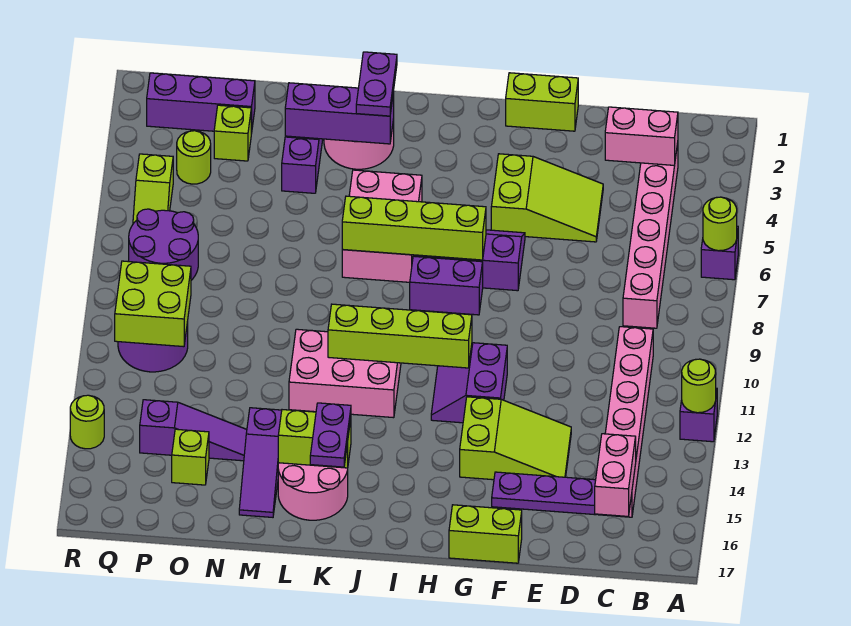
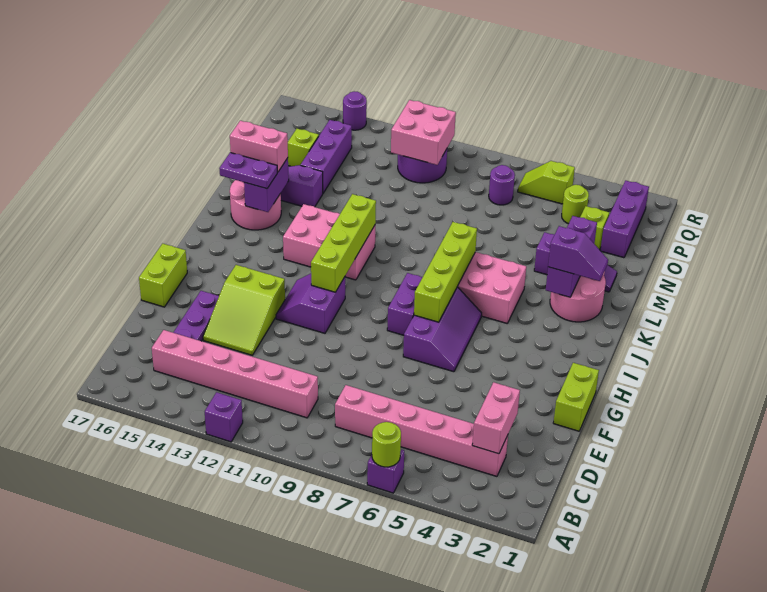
lime round brick A12 level 2 -> none
pink brick C15:C16 level 2 -> pink brick L15:L16 level 3
lime slope E4:G5 level 1 top G -> none
purple slope G11:H12 level 1 top G -> purple slope G11:H12 level 1 top 11
pink brick J11:L12 level 1 -> pink brick J11:K13 level 1
purple plate K2:K3 level 3 -> purple slope K2:K3 level 3 top 3
lime brick K15:L15 level 2 -> purple brick K15:L15 level 2
purple slope N14:P14 level 1 top P -> purple brick N14:P14 level 1
purple round brick P7:Q8 level 1 -> purple round brick P7 level 1
lime brick P10:Q11 level 2 -> pink brick P10:Q11 level 2
lime round brick R14 level 1 -> purple round brick R14 level 1

